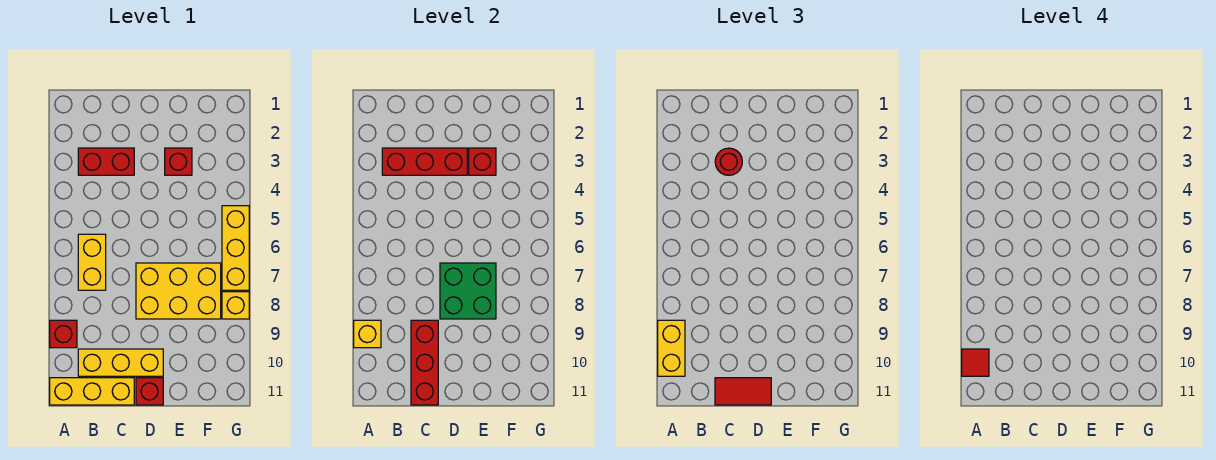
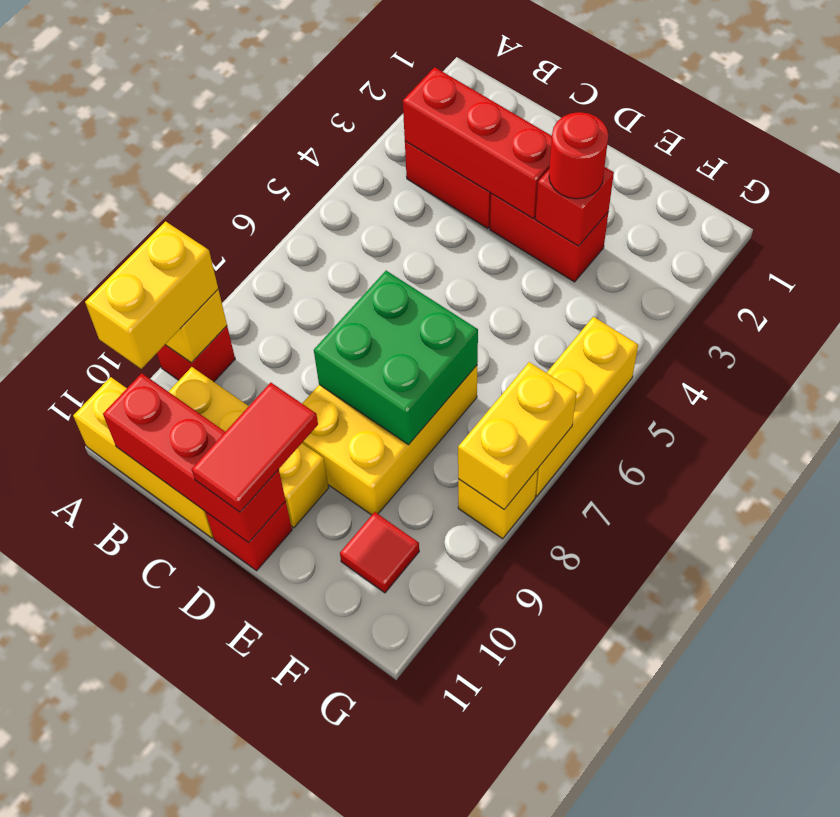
red tile A10 level 4 -> red tile F10 level 1
yellow brick B6:B7 level 1 -> yellow brick G7:G8 level 2
red round brick C3 level 3 -> red round brick E3 level 3
red brick C9:C11 level 2 -> red brick B11:D11 level 2
red tile C11:D11 level 3 -> red tile D10:D11 level 3
yellow brick D7:F8 level 1 -> yellow brick D7:E9 level 1
red brick E3 level 1 -> red brick D3:E3 level 1

